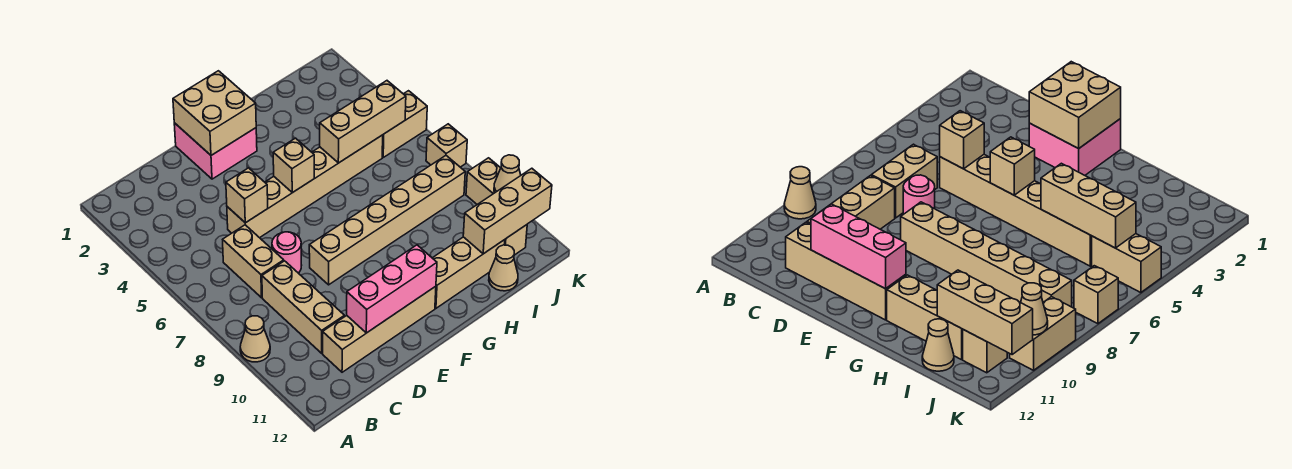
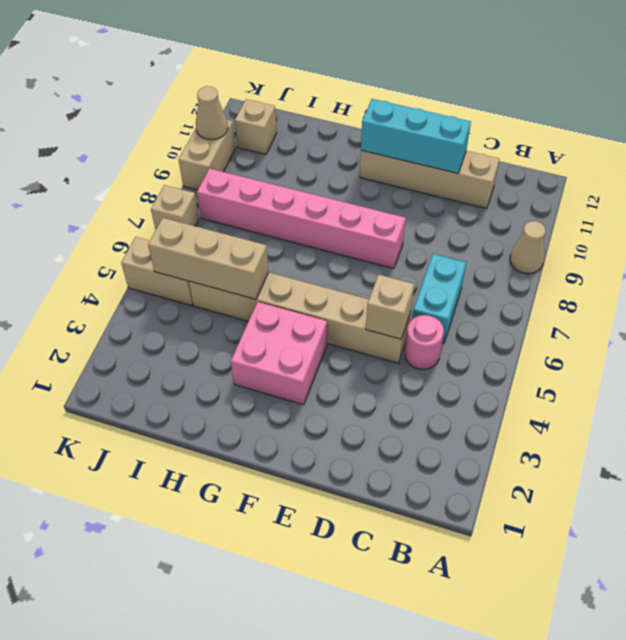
tan brick C6:C7 level 1 -> cyan brick C6:C7 level 1
tan brick C8:C10 level 1 -> none
pink round brick D7 level 1 -> pink round brick C5 level 1
pink brick D11:F11 level 2 -> cyan brick D11:F11 level 2
pink brick E1:F2 level 1 -> pink brick F3:G4 level 1
tan brick E1:F2 level 2 -> none
tan brick E8:J8 level 1 -> pink brick E8:J8 level 1
tan brick F5 level 2 -> none
tan brick G11:I11 level 1 -> none
tan brick I11:K11 level 2 -> none
tan cone I12 level 1 -> none

